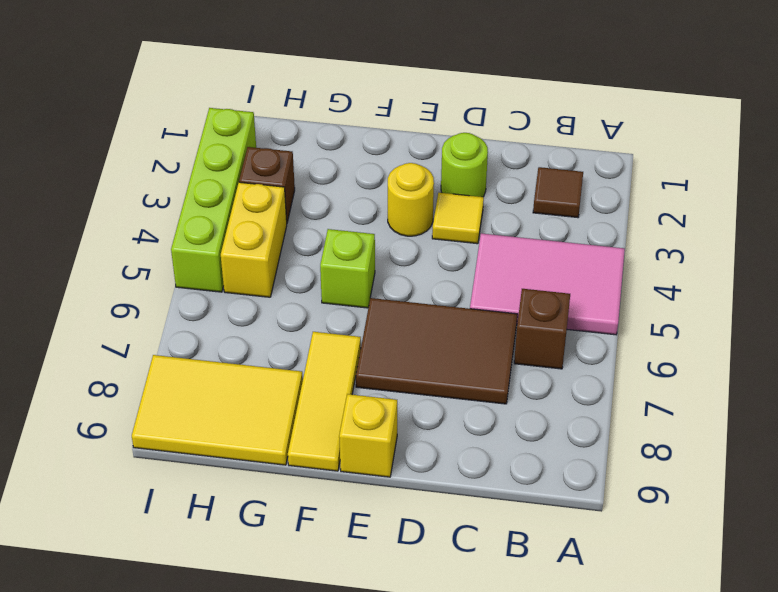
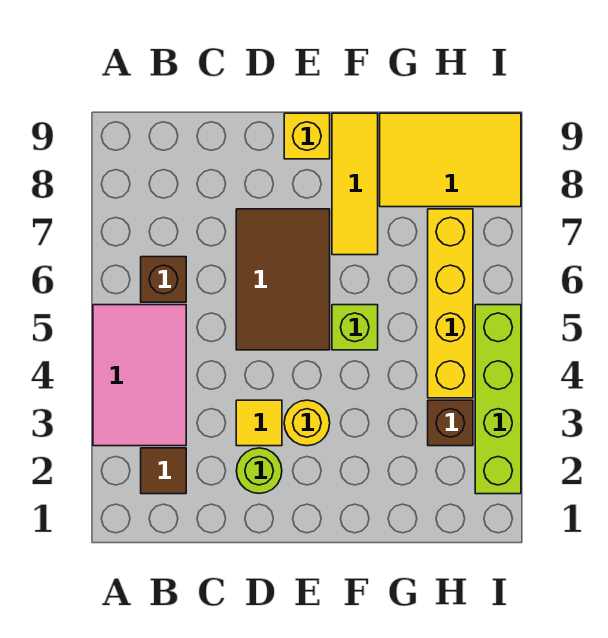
pink tile A4:C5 level 1 -> pink tile A3:B5 level 1
brown tile C6:E7 level 1 -> brown tile D5:E7 level 1
yellow brick H4:H5 level 1 -> yellow brick H4:H7 level 1

